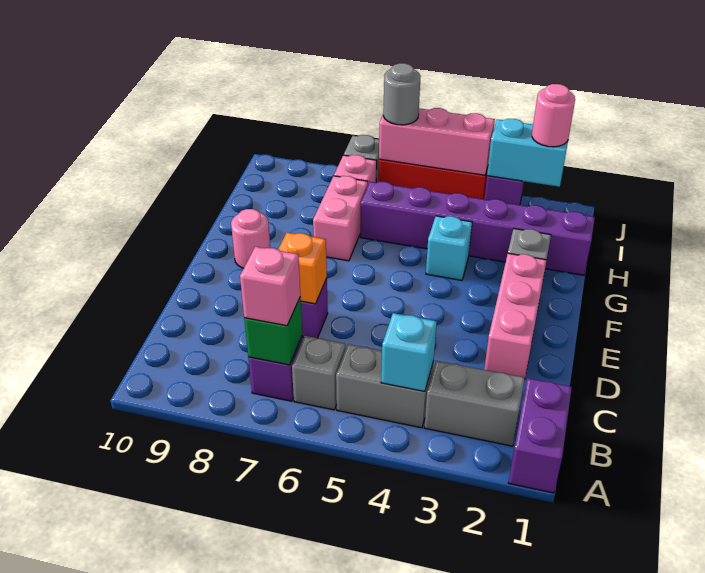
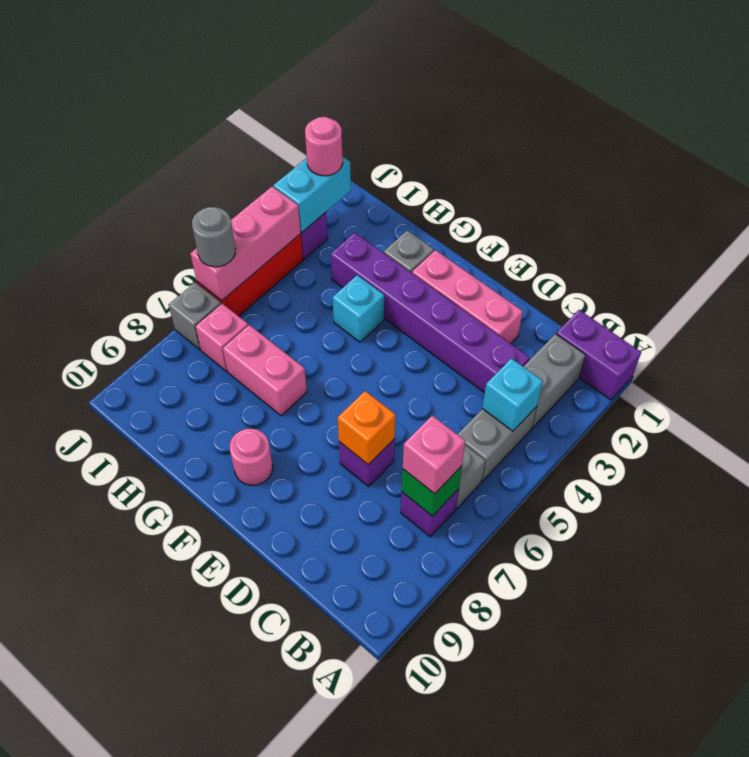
purple brick H1:H6 level 1 -> purple brick C3:H3 level 1

